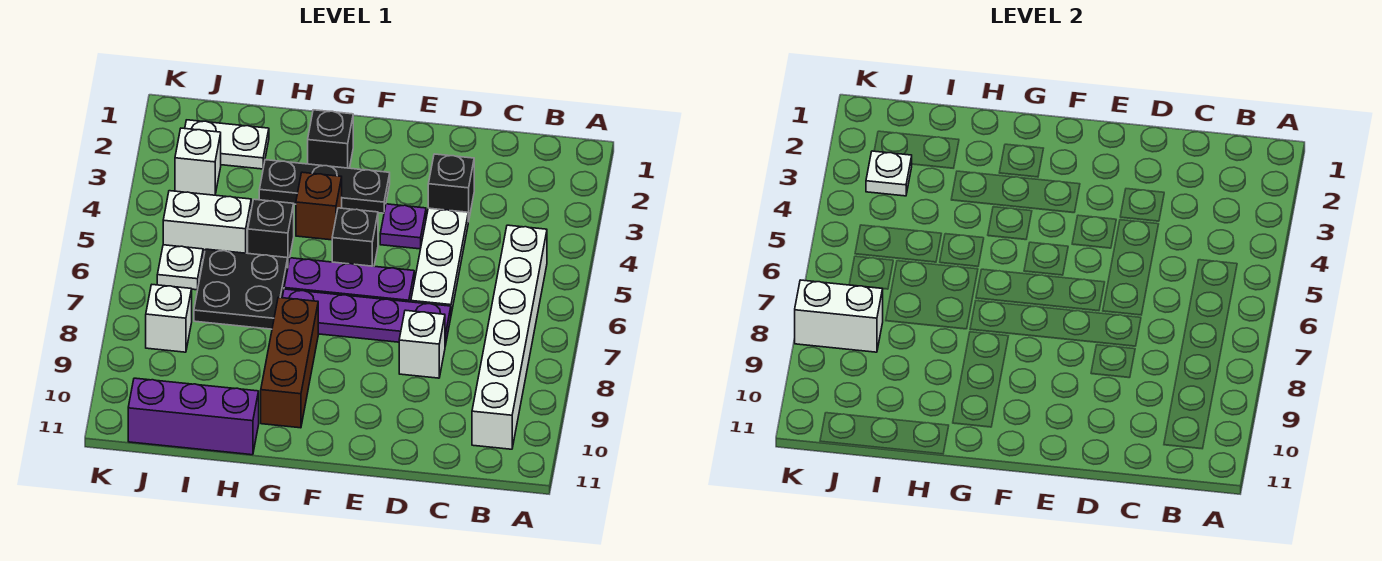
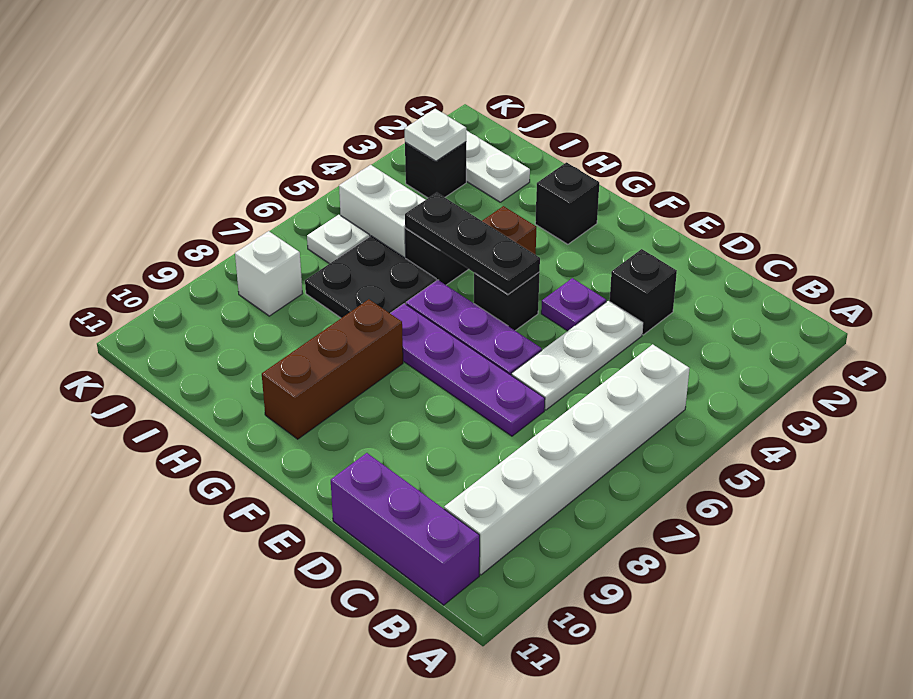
white brick D8 level 1 -> none
black plate F3:H3 level 1 -> black plate F5:H5 level 2
purple brick H11:J11 level 1 -> purple brick B11:D11 level 1
white brick J3 level 1 -> black brick J3 level 1
white brick J8:K8 level 2 -> none

